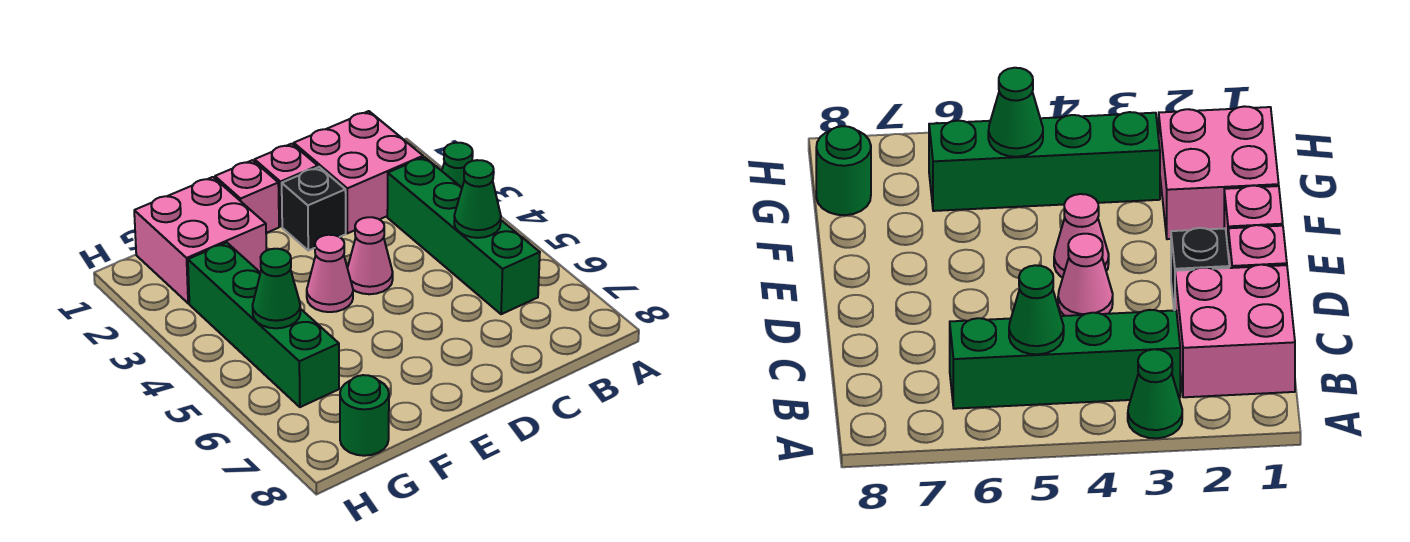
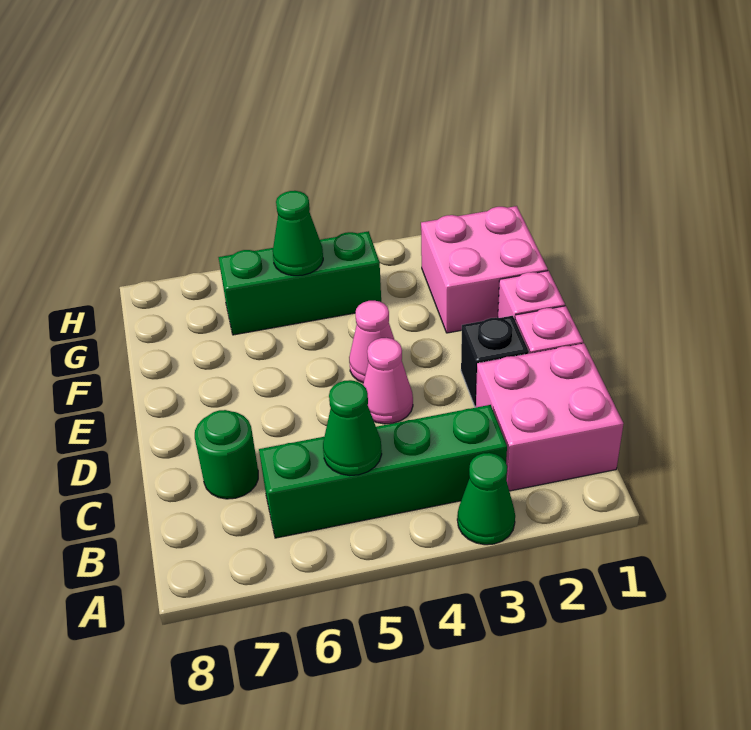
green brick G3:G6 level 1 -> green brick G4:G6 level 1
green round brick G8 level 1 -> green round brick C7 level 1

